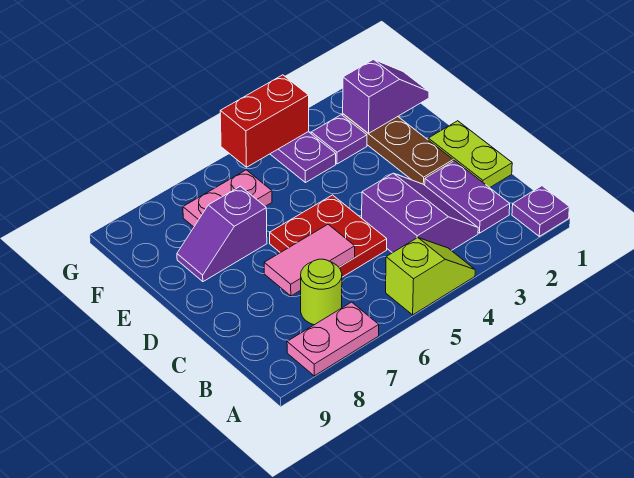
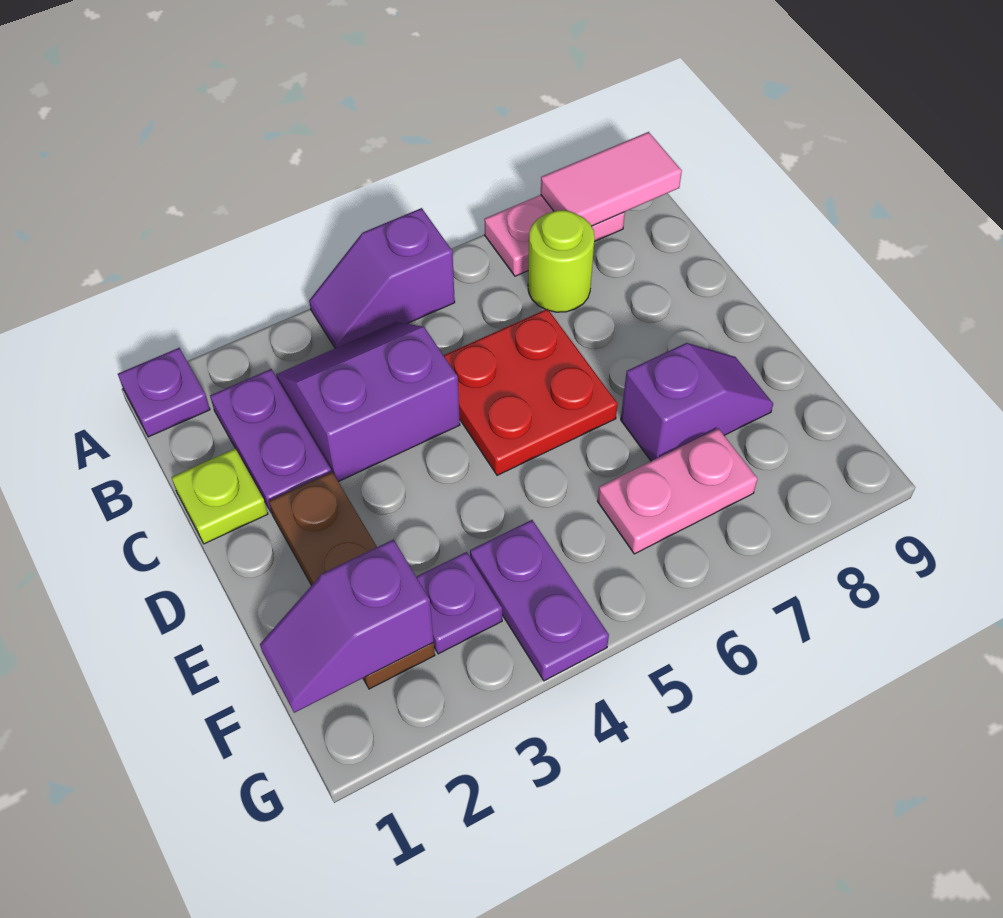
lime slope A4:A5 level 1 top 5 -> purple slope A4:A5 level 1 top 5
purple slope B3:C4 level 1 top 4 -> purple slope B3:C4 level 1 top C
lime plate C1:D1 level 1 -> lime plate C1 level 1
pink tile C6:C7 level 2 -> pink tile A8:A9 level 2
red brick G4:G5 level 2 -> none

